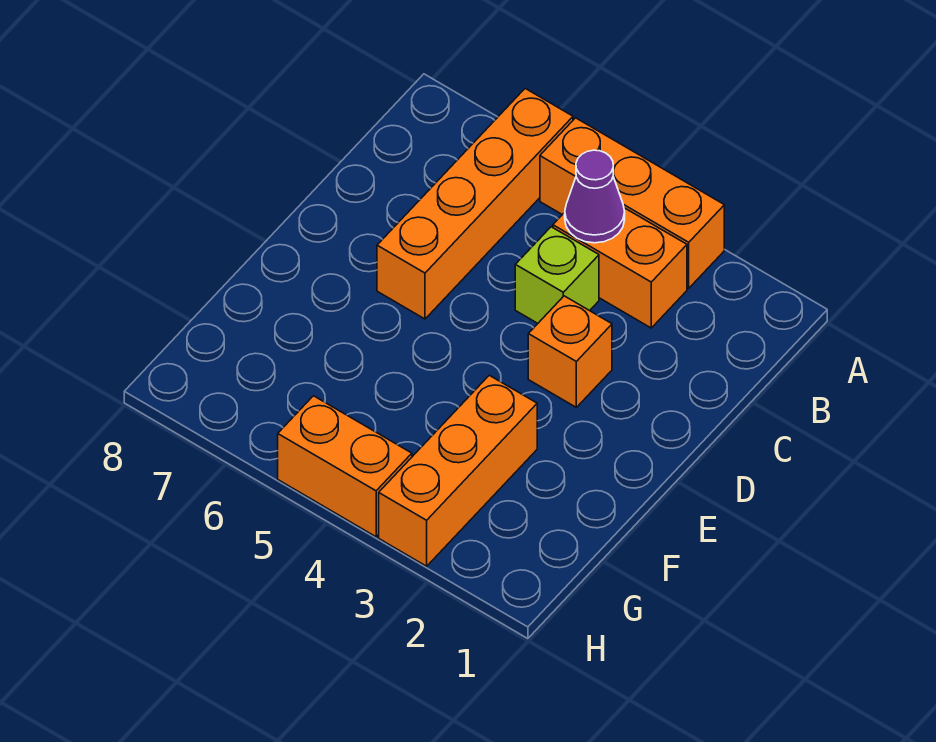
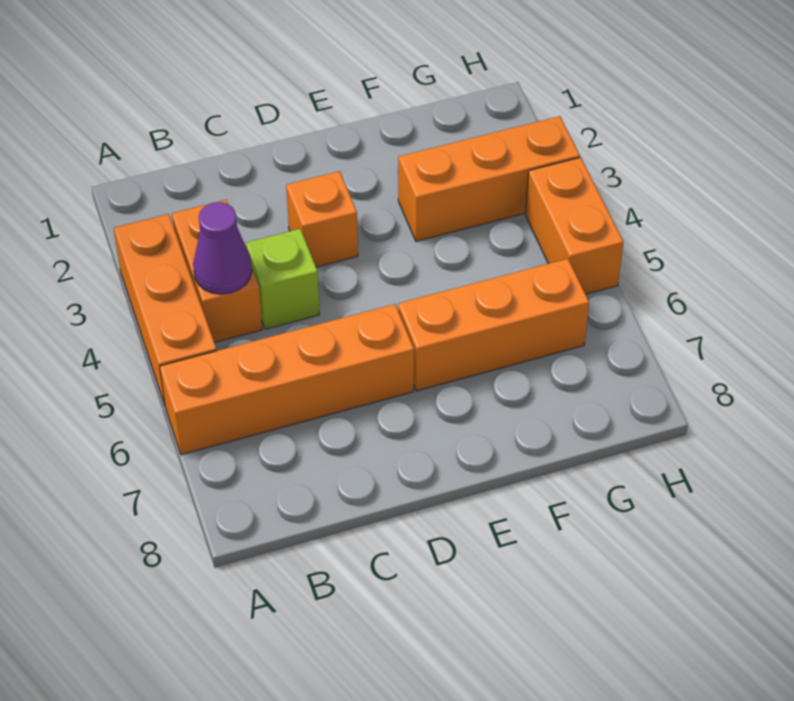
none -> orange brick E6:G6 level 1

